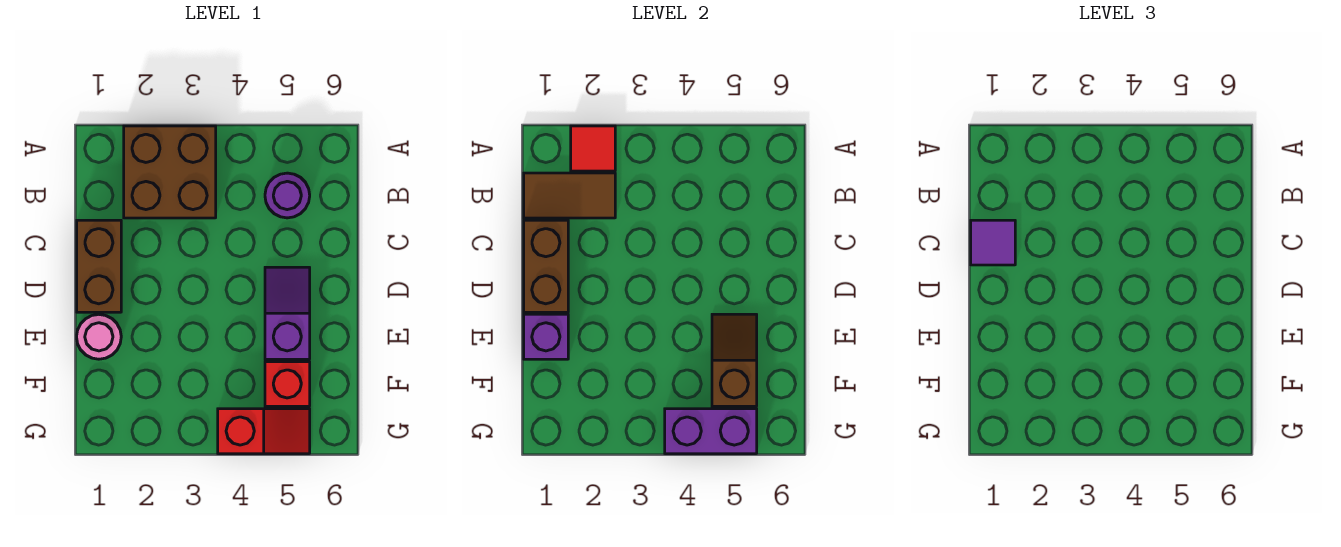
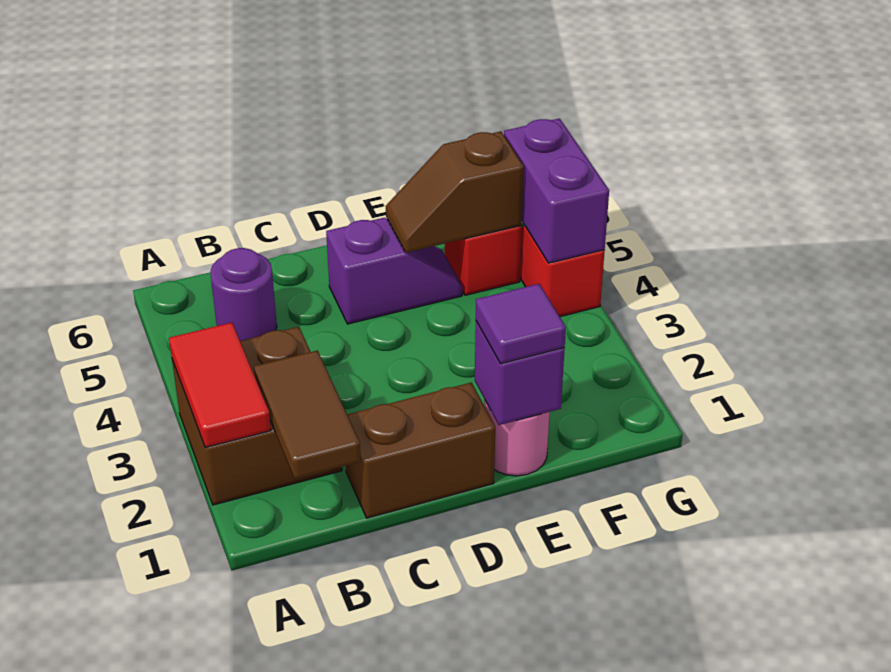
red tile A2 level 2 -> red tile A2:A3 level 2
brown brick C1:D1 level 2 -> none
purple tile C1 level 3 -> purple tile E1 level 3
purple slope D5:E5 level 1 top E -> purple slope D5:E5 level 1 top D

